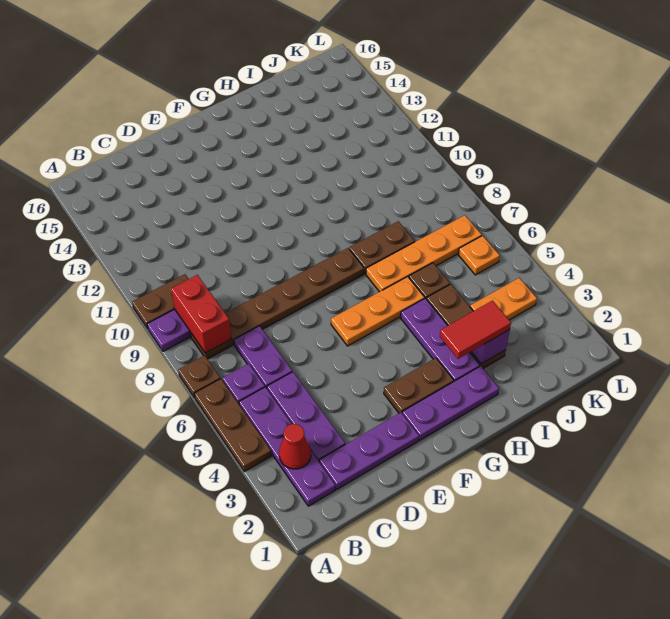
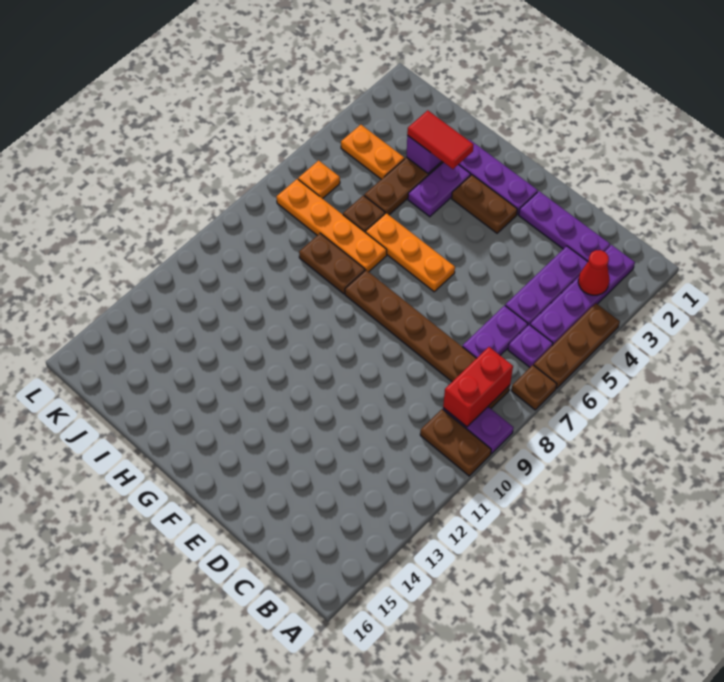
purple plate H3:H5 level 1 -> purple plate H3:H4 level 1

